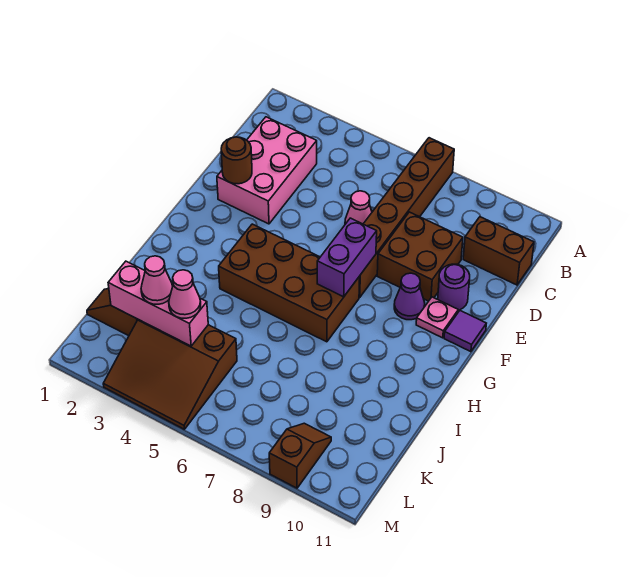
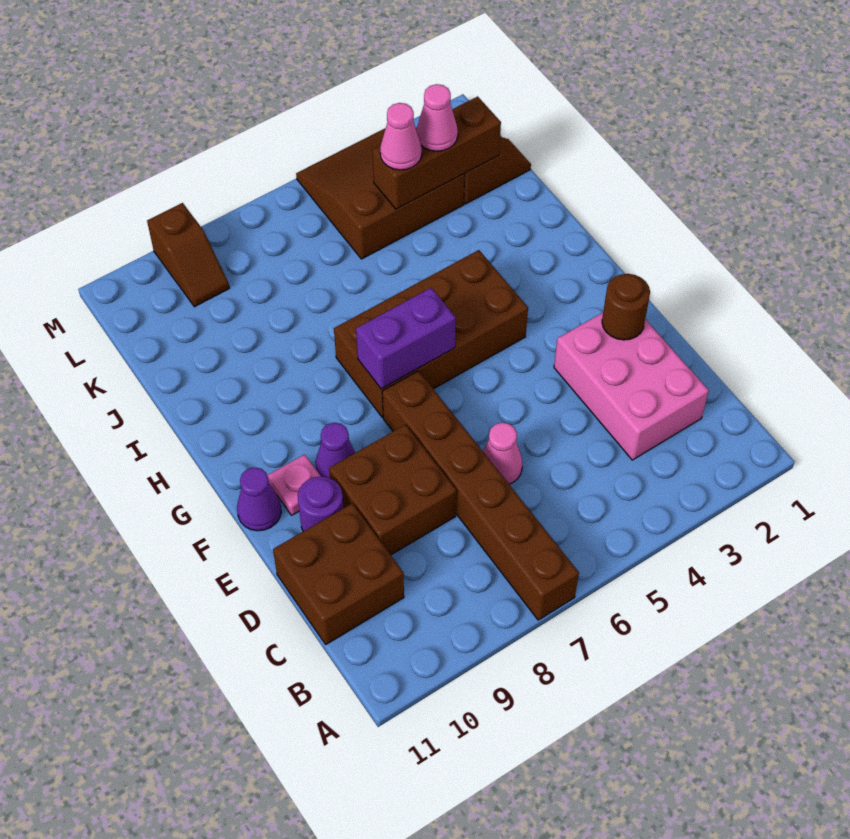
brown brick C10:C11 level 1 -> brown brick C10:D11 level 1
purple brick F7:G7 level 2 -> purple brick G6:G7 level 2
purple tile F11 level 1 -> purple cone F11 level 1
pink brick K2:K4 level 2 -> brown brick K2:K4 level 2

